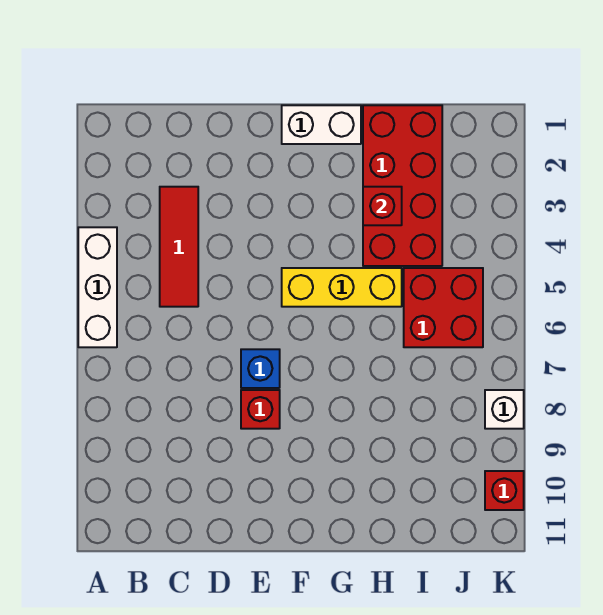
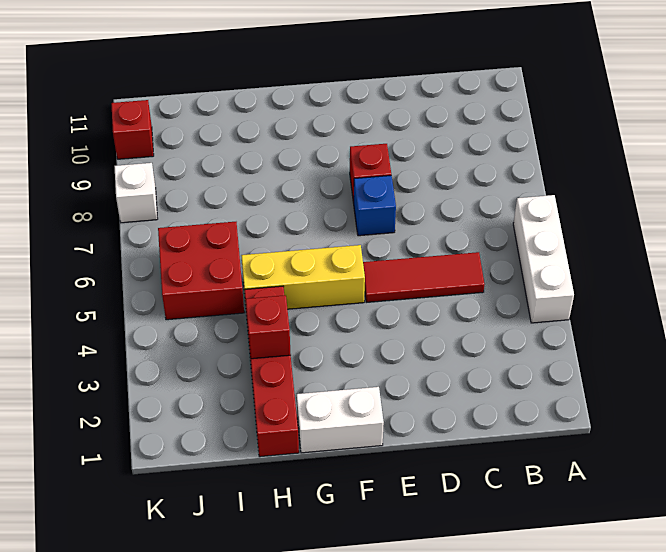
red tile C3:C5 level 1 -> red tile C5:E5 level 1
red brick H1:I4 level 1 -> red brick H1:H4 level 1

